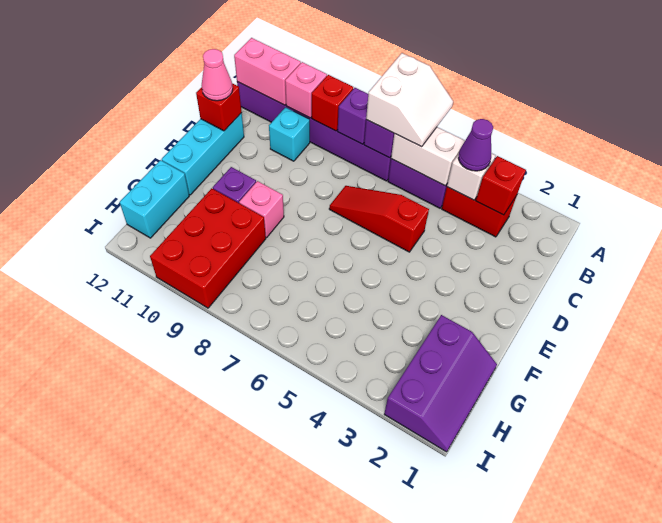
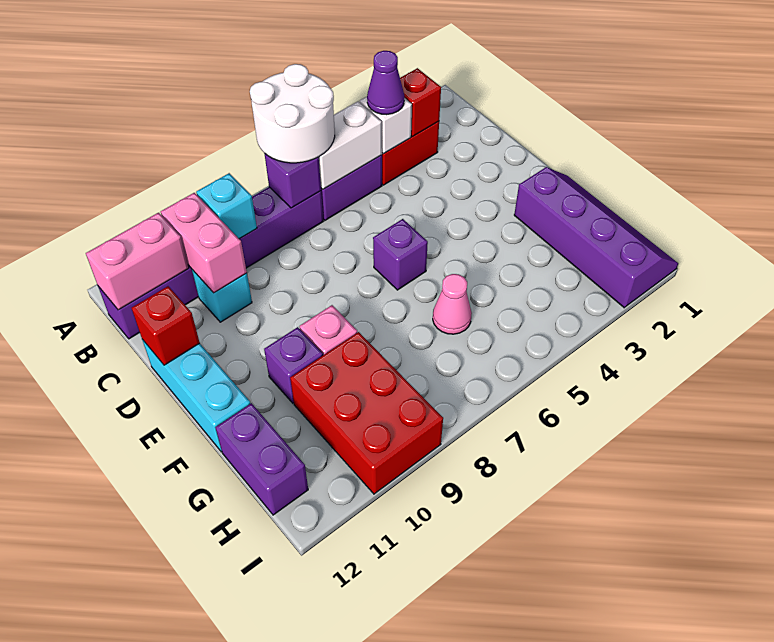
white slope A6:B7 level 3 top 7 -> white round brick A6:B7 level 3
purple brick B8 level 2 -> purple brick E6 level 1
red brick B9 level 2 -> cyan brick B9 level 2
pink brick B10 level 2 -> pink brick B10:C10 level 2
red slope D5:D7 level 1 top 5 -> none
pink cone D12 level 3 -> pink cone G6 level 1
purple slope G1:I2 level 1 top 2 -> purple slope F1:I2 level 1 top 2
cyan brick G12:H12 level 1 -> purple brick G12:H12 level 1

